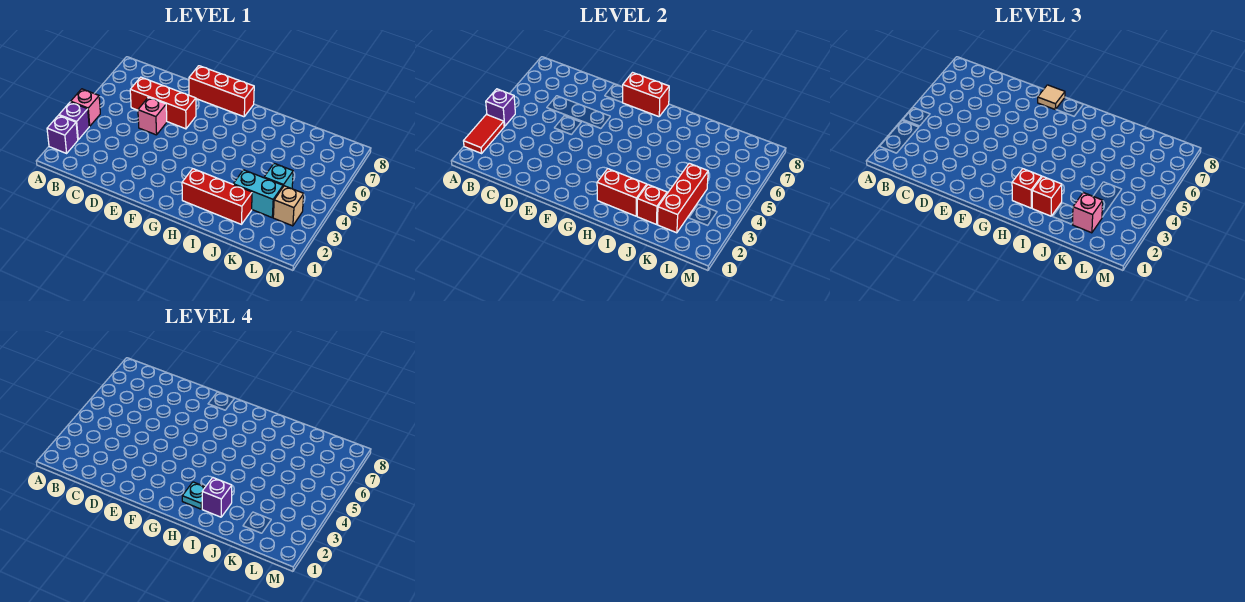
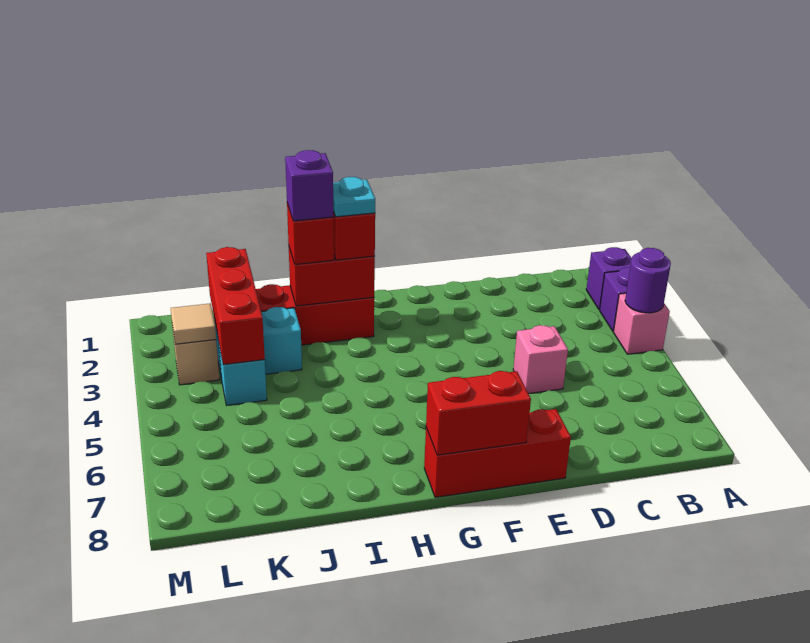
red tile A2:A3 level 2 -> none
purple brick A4 level 2 -> purple round brick A4 level 2
red brick C6:E6 level 1 -> none
tan tile F8 level 3 -> tan tile L3 level 2
red brick J2 level 2 -> none
pink brick K2 level 3 -> none

